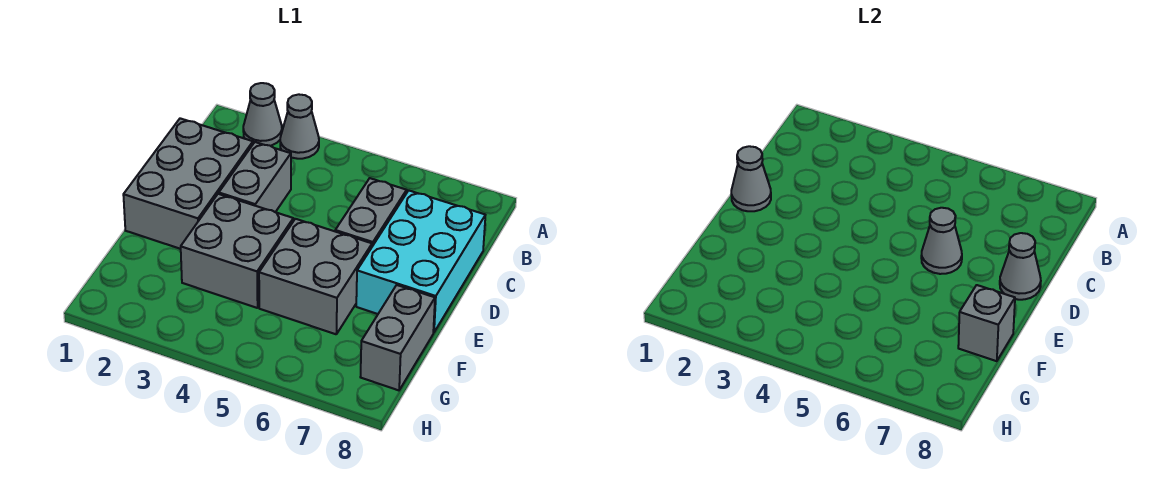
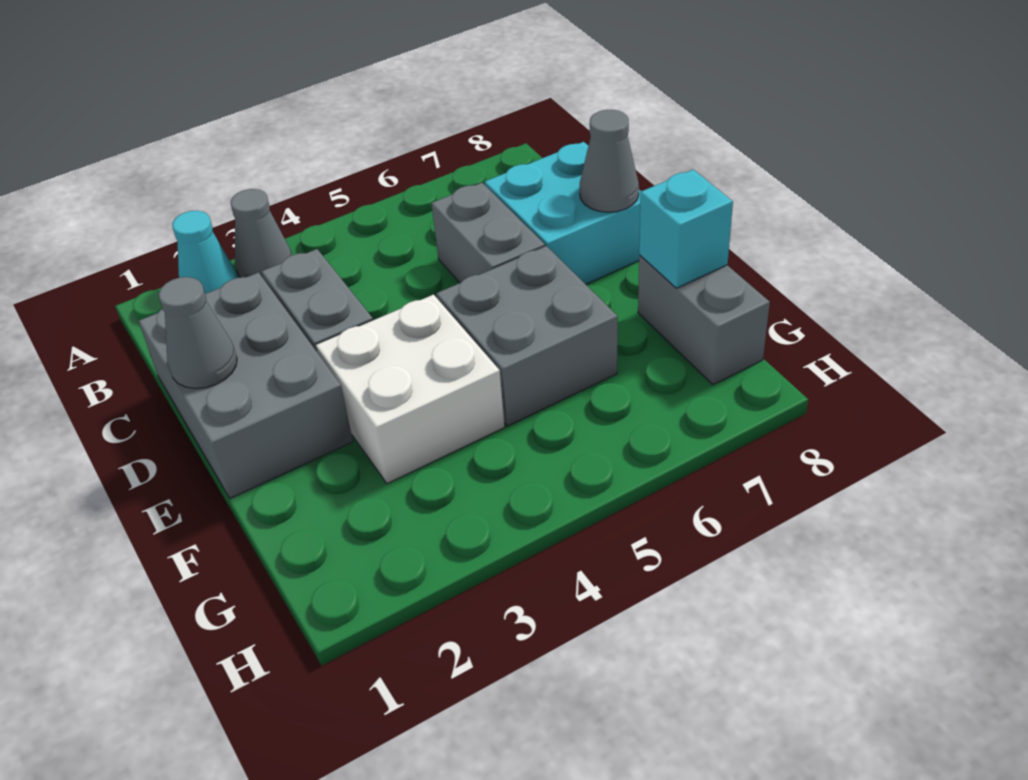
grey cone A2 level 1 -> cyan cone A2 level 1
cyan brick C7:E8 level 1 -> cyan brick C7:D8 level 1
grey cone D6 level 2 -> none
grey brick E3:F4 level 1 -> white brick E3:F4 level 1
grey brick F8 level 2 -> cyan brick F8 level 2

